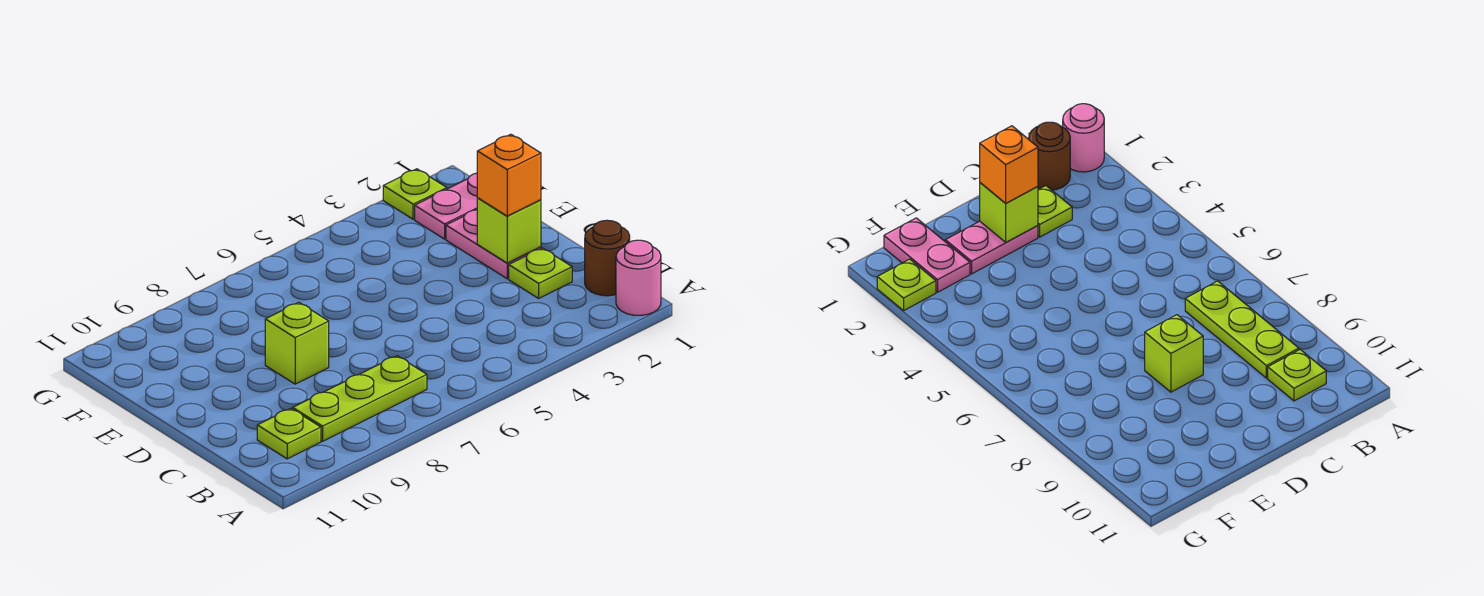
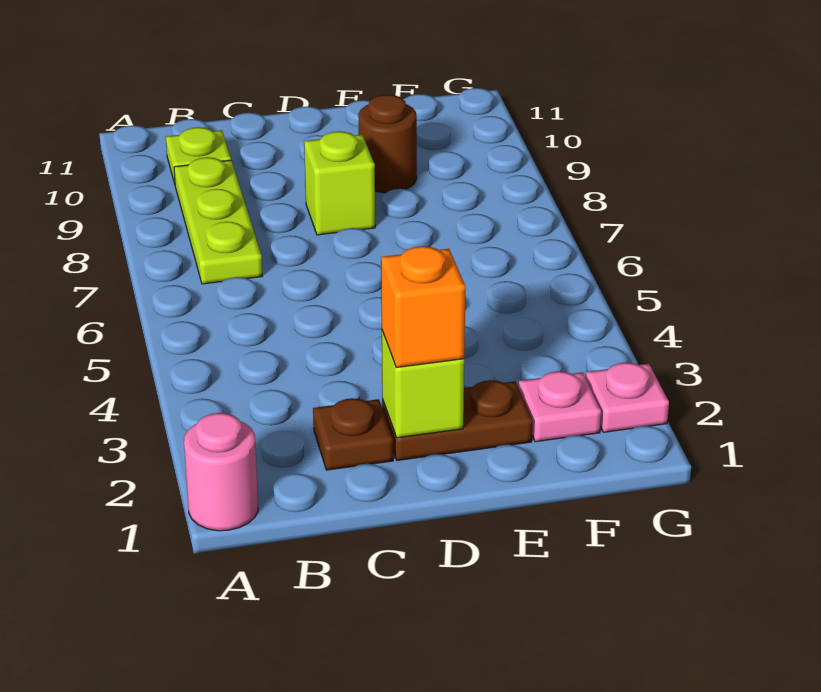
brown round brick B1 level 1 -> brown round brick E9 level 1
lime plate C2 level 1 -> brown plate C2 level 1
pink plate D2:E2 level 1 -> brown plate D2:E2 level 1
pink plate F1:F2 level 1 -> pink plate F2 level 1
lime plate G2 level 1 -> pink plate G2 level 1

